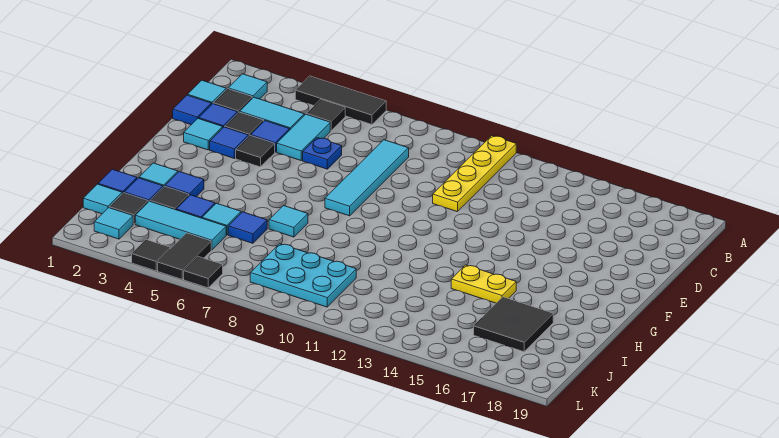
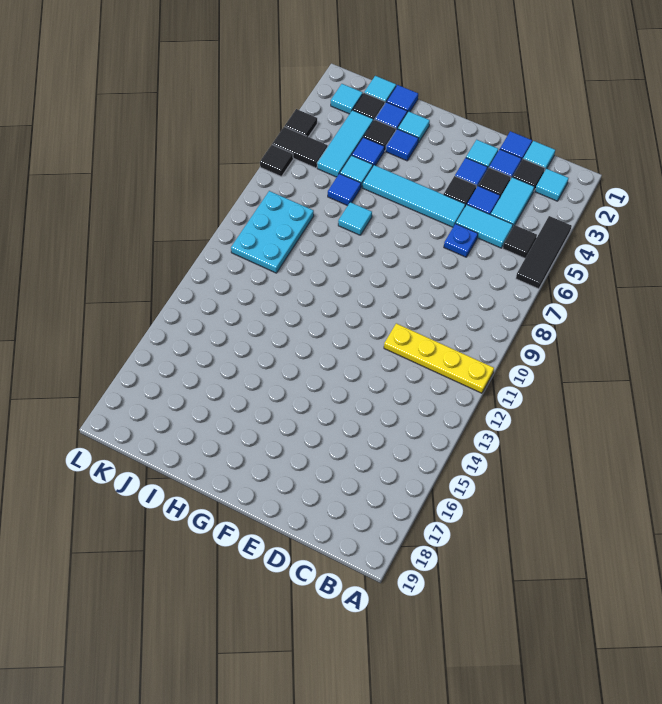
cyan tile C8:F8 level 1 -> cyan tile E5:H5 level 1
yellow plate H14:H15 level 1 -> none
black tile I16:J17 level 1 -> none

